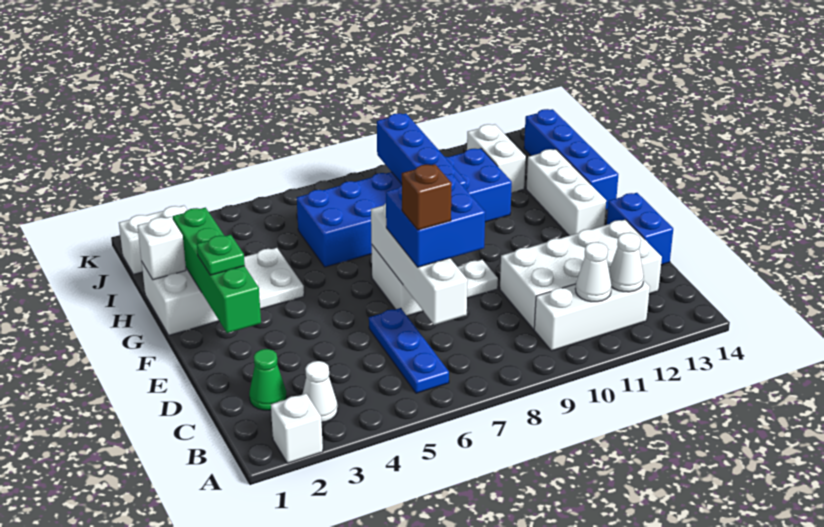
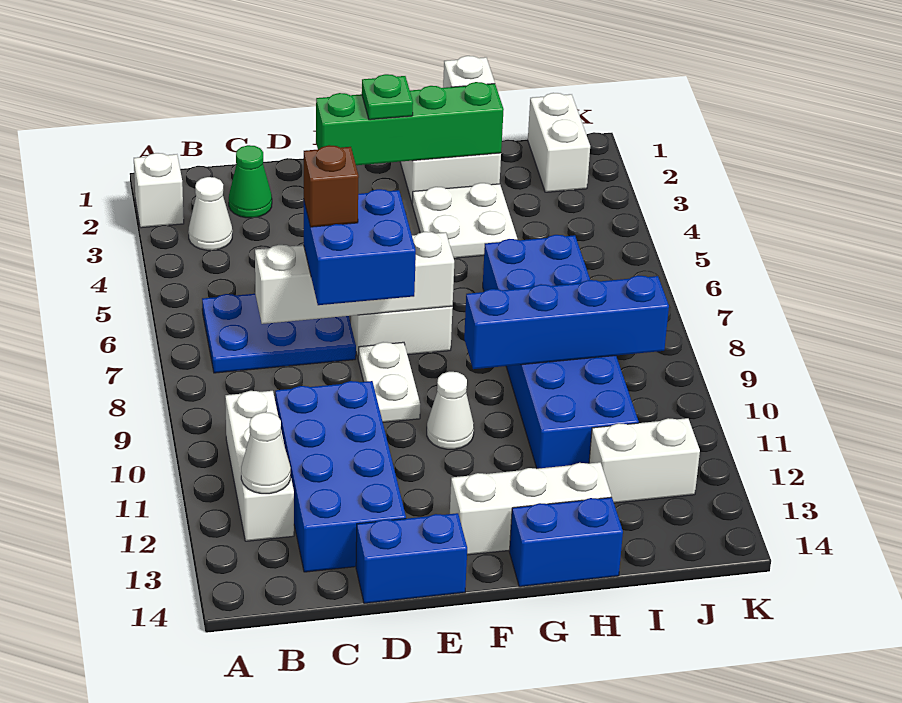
blue plate B6:D6 level 1 -> blue plate B6:D7 level 1
white cone B11 level 2 -> white cone F10 level 1
white brick C10:D13 level 1 -> blue brick C10:D13 level 1
blue brick G14:J14 level 1 -> blue brick G14:H14 level 1

